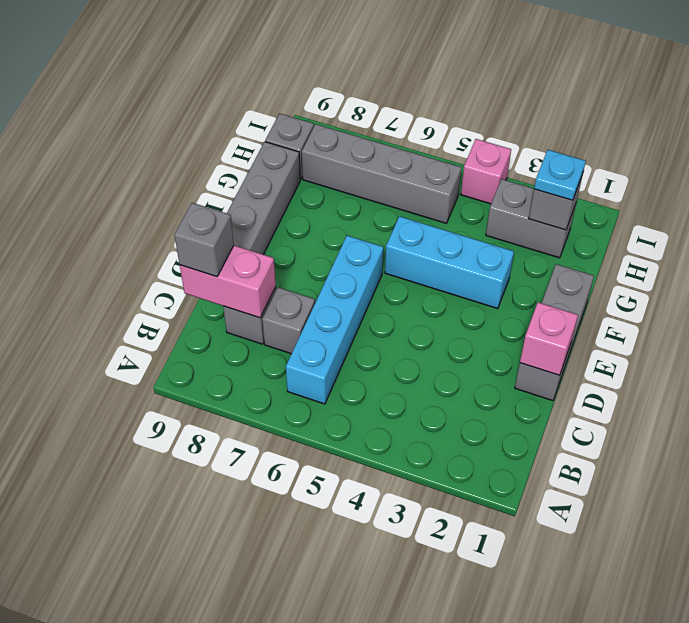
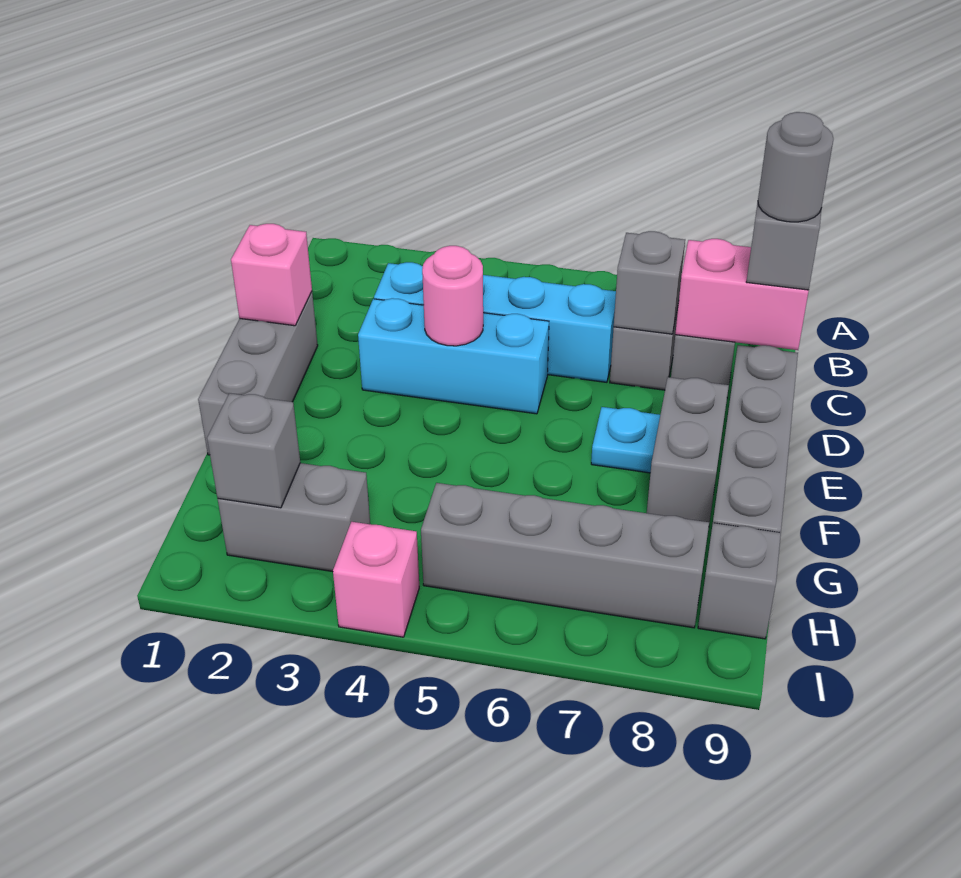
cyan brick B6:E6 level 1 -> cyan brick C3:C6 level 1
none -> grey brick C7 level 2
none -> grey round brick C9 level 4
none -> pink round brick D4 level 2
none -> grey brick E8:F8 level 1
cyan brick F3:F5 level 1 -> cyan brick D3:D5 level 1
cyan plate H2 level 3 -> cyan plate E7 level 1

